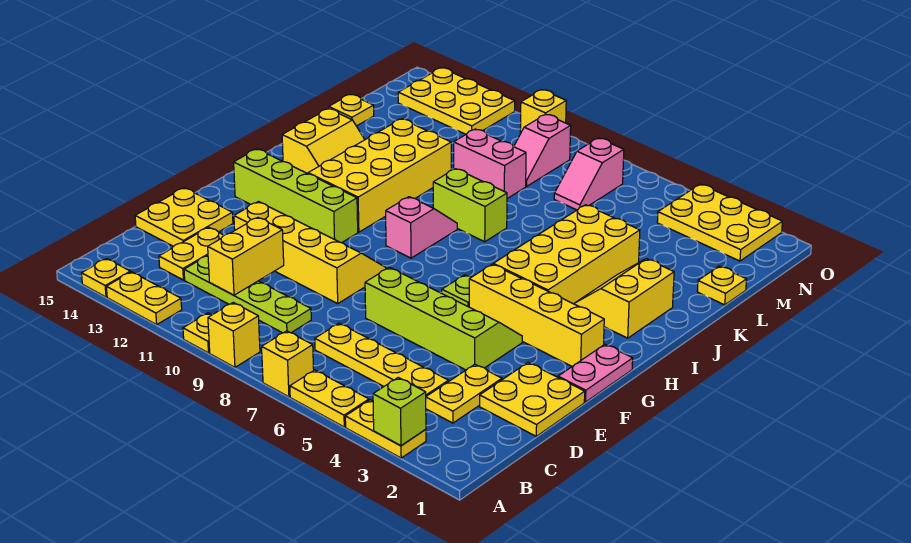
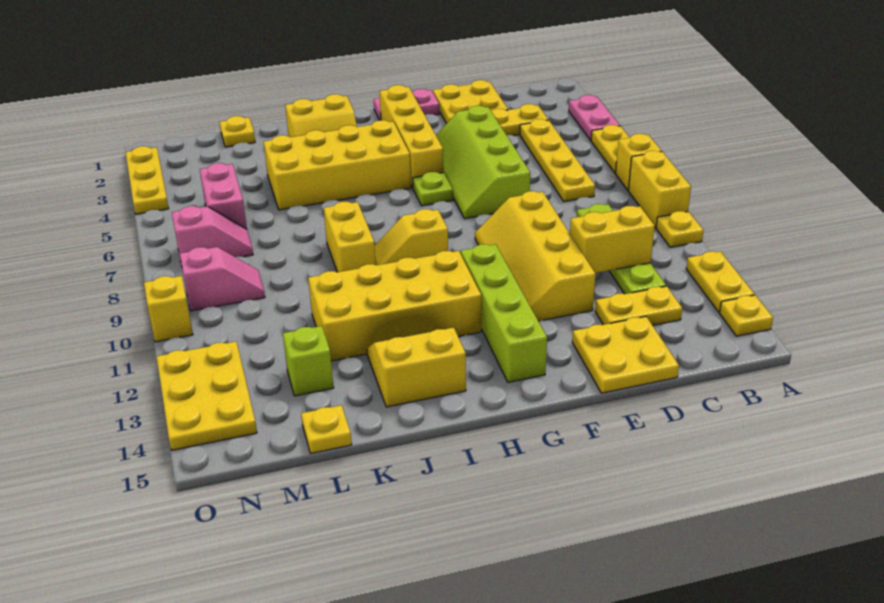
yellow plate A3:A4 level 1 -> pink plate A3:A4 level 1
lime brick A3 level 2 -> lime brick L13 level 1
yellow brick A9 level 1 -> yellow brick A8:A9 level 1
pink slope H9:I9 level 1 top H -> yellow slope H9:I9 level 1 top H
lime brick J8:J9 level 1 -> yellow brick J8:J9 level 1
pink brick L9:L10 level 1 -> pink brick M5:M6 level 1
yellow plate N2:O4 level 1 -> yellow plate O2:O4 level 1

